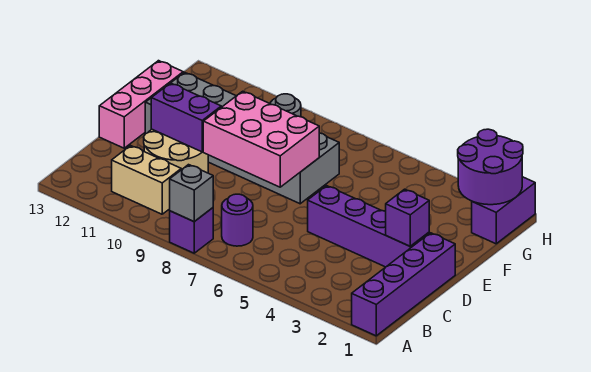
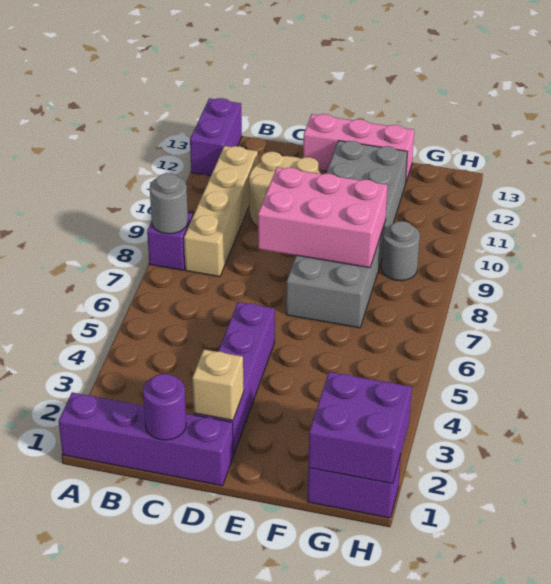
grey brick A8 level 2 -> grey round brick A8 level 2
purple round brick B7 level 1 -> purple round brick C1 level 2
tan brick B10:B11 level 1 -> tan brick B8:B11 level 1
purple brick D2 level 2 -> tan brick D2 level 2
pink brick D7:E9 level 2 -> pink brick D8:F9 level 2
purple brick D10:D11 level 2 -> purple brick A12:A13 level 1
purple round brick G1:H2 level 2 -> purple brick G1:H2 level 2

